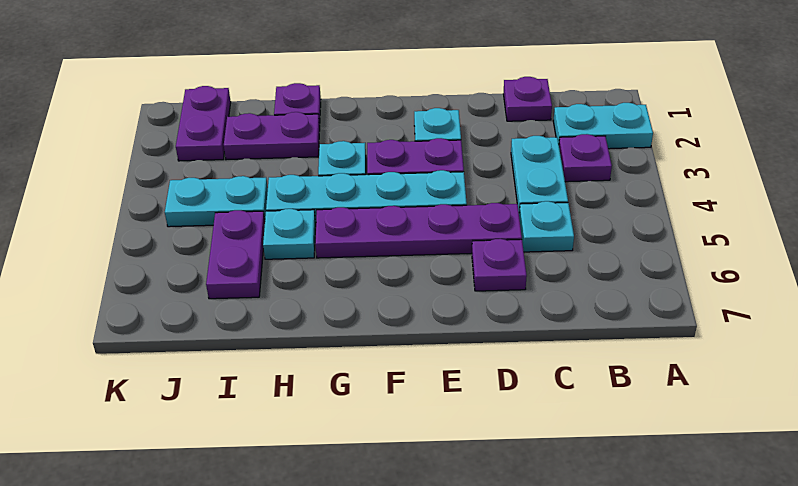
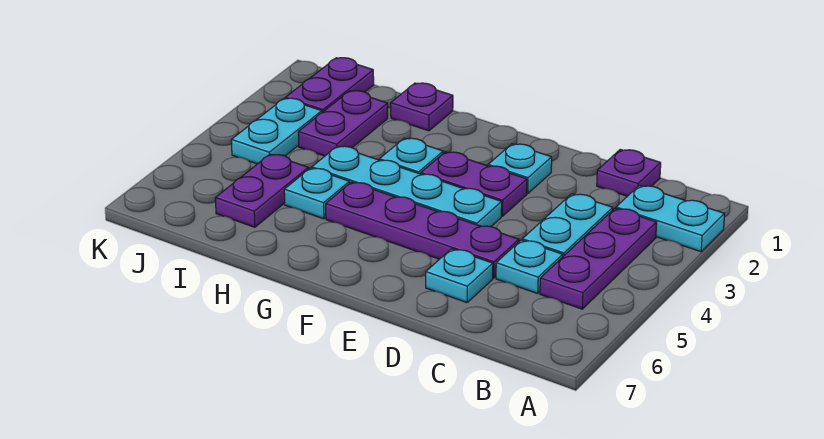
purple plate B3 level 1 -> purple plate B3:B5 level 1
purple plate D6 level 1 -> cyan plate D6 level 1
purple plate H2:I2 level 1 -> purple plate I2:I3 level 1
cyan plate I4:J4 level 1 -> cyan plate J3:J4 level 1

